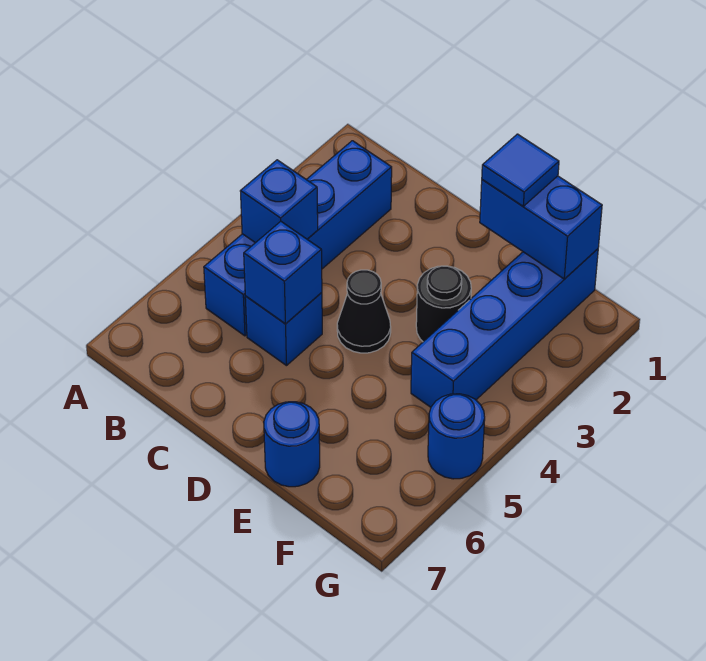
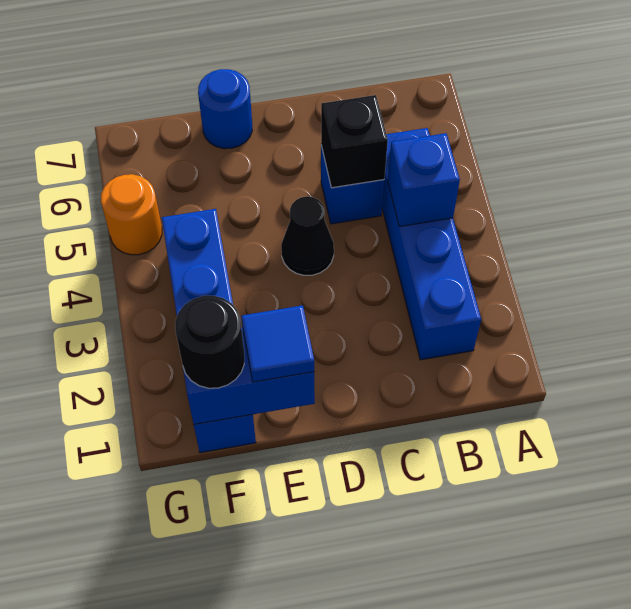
blue brick C5 level 2 -> black brick C5 level 2
black round brick E3 level 1 -> black round brick F1 level 3
blue round brick G5 level 1 -> orange round brick G5 level 1

